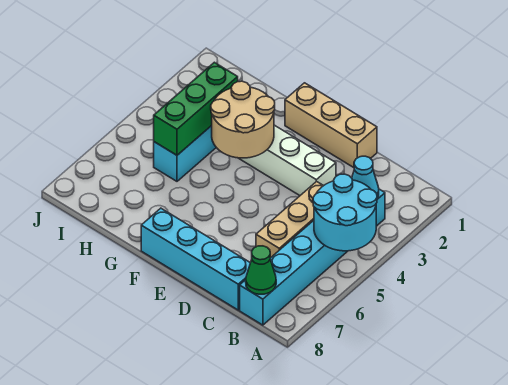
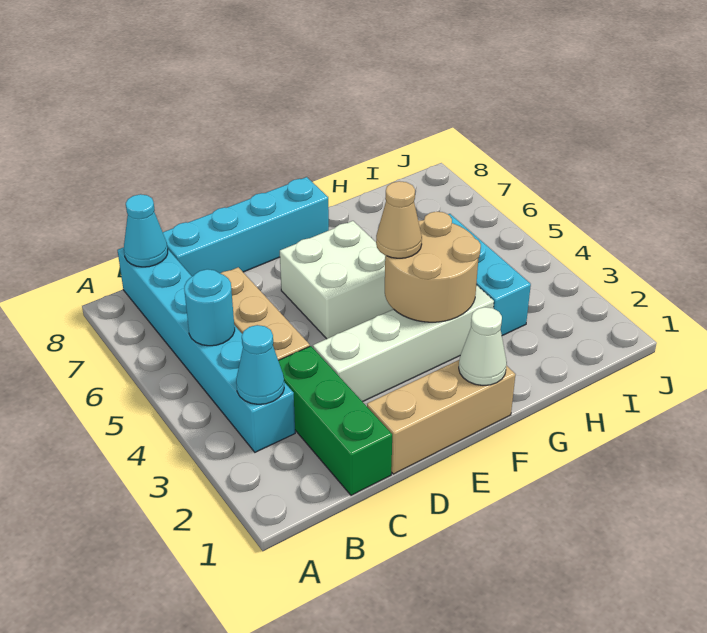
cyan round brick A4:B5 level 2 -> cyan round brick B5 level 2
green cone B8 level 2 -> cyan cone B8 level 2
none -> white brick E5:F6 level 1
none -> white cone F1 level 2
none -> tan cone F4 level 3
green brick H3:H5 level 2 -> green brick C1:C3 level 1

